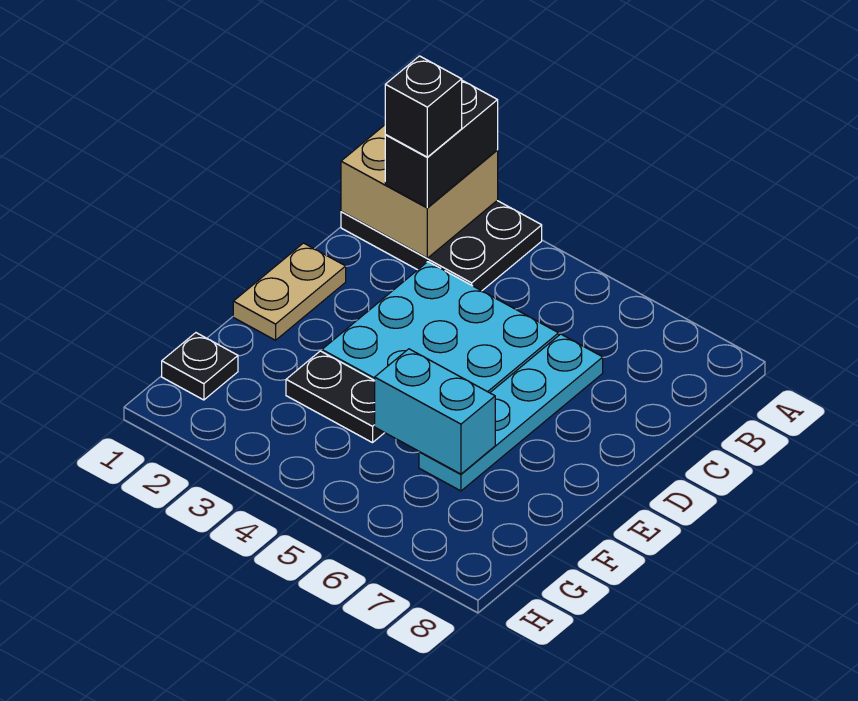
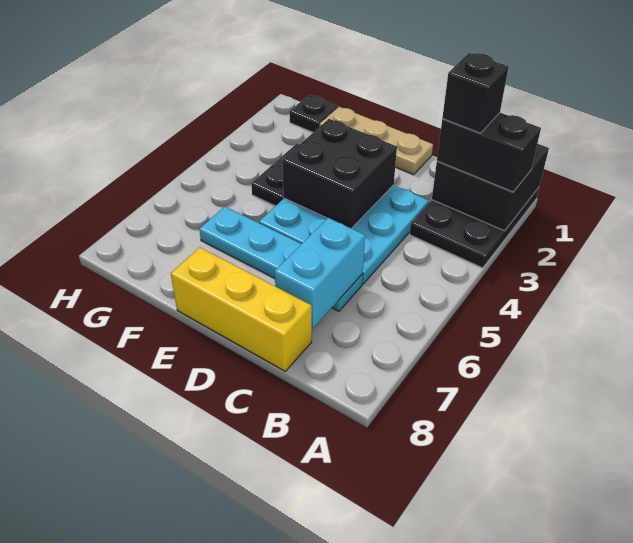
tan brick A1:B2 level 2 -> black brick A1:B2 level 2
none -> yellow brick C8:E8 level 1
tan plate D1:E1 level 1 -> tan plate D1:F1 level 1
none -> black brick D3:E4 level 2
cyan brick F5:F6 level 2 -> cyan brick C6:C7 level 2

